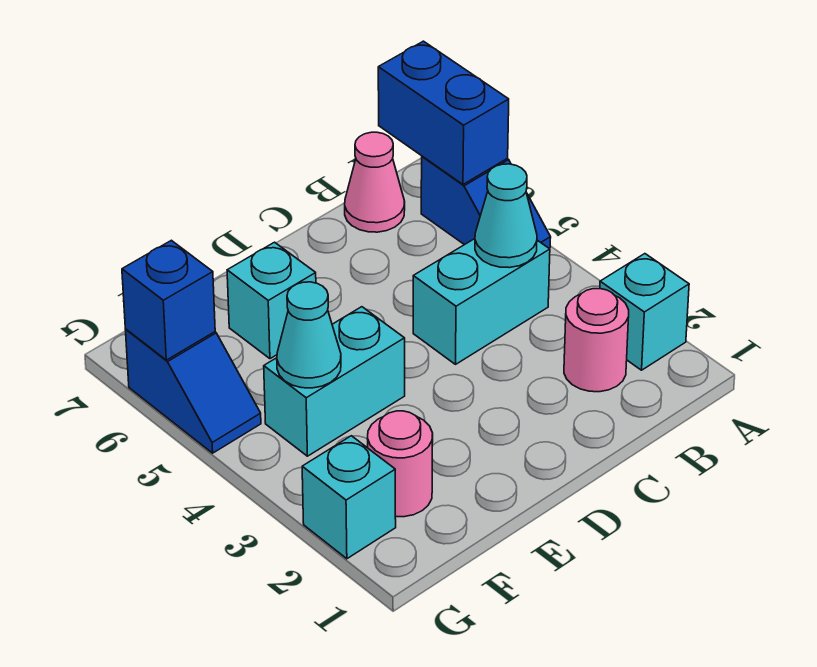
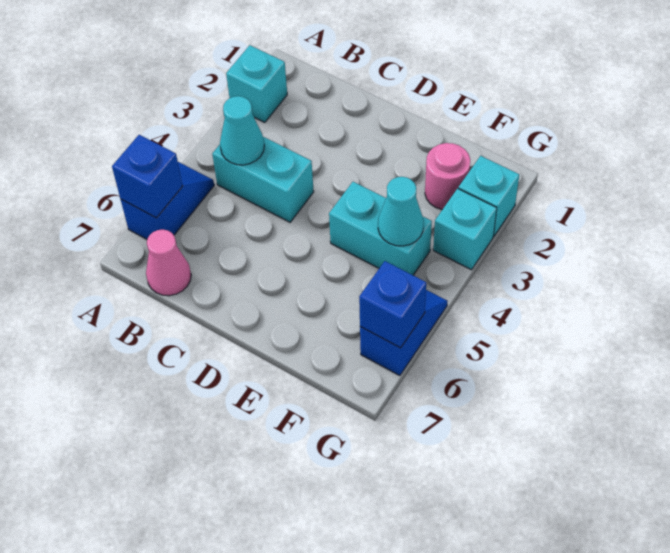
blue brick A6:A7 level 2 -> blue brick A6 level 2
pink round brick B2 level 1 -> none
cyan brick E6 level 1 -> cyan brick G3 level 1

